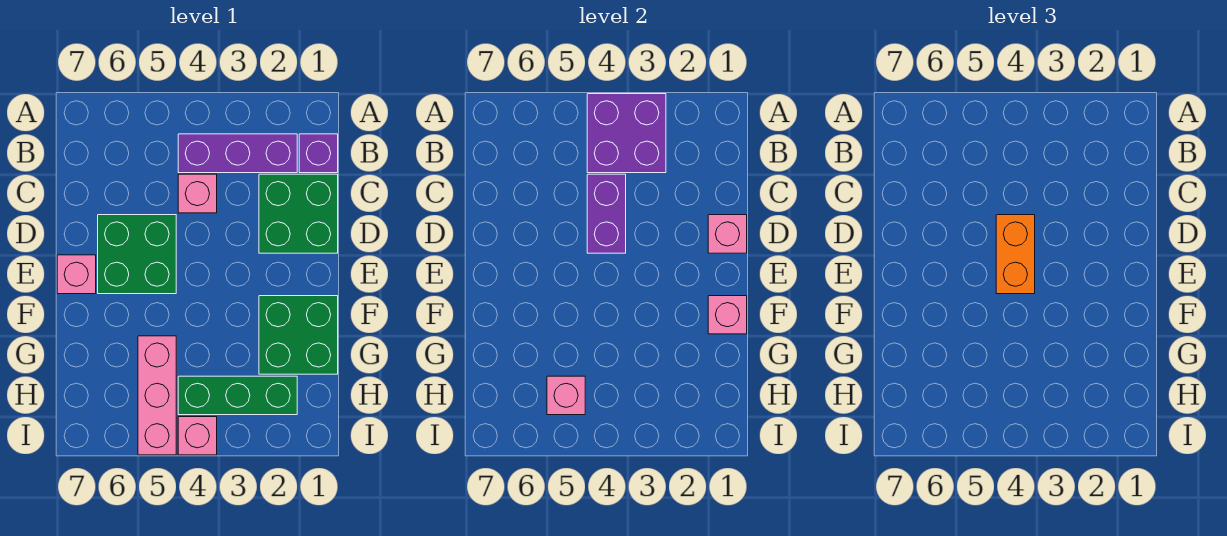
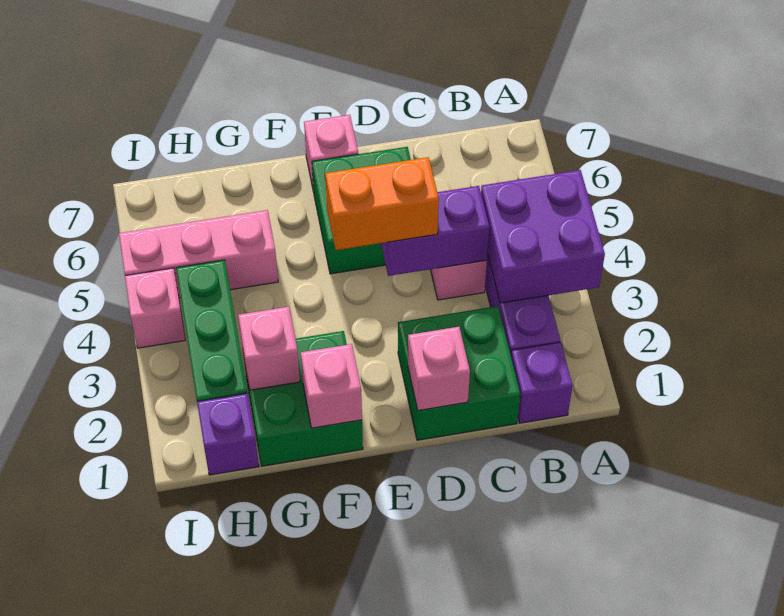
none -> purple brick H1 level 1
pink brick H5 level 2 -> pink brick G2 level 2

